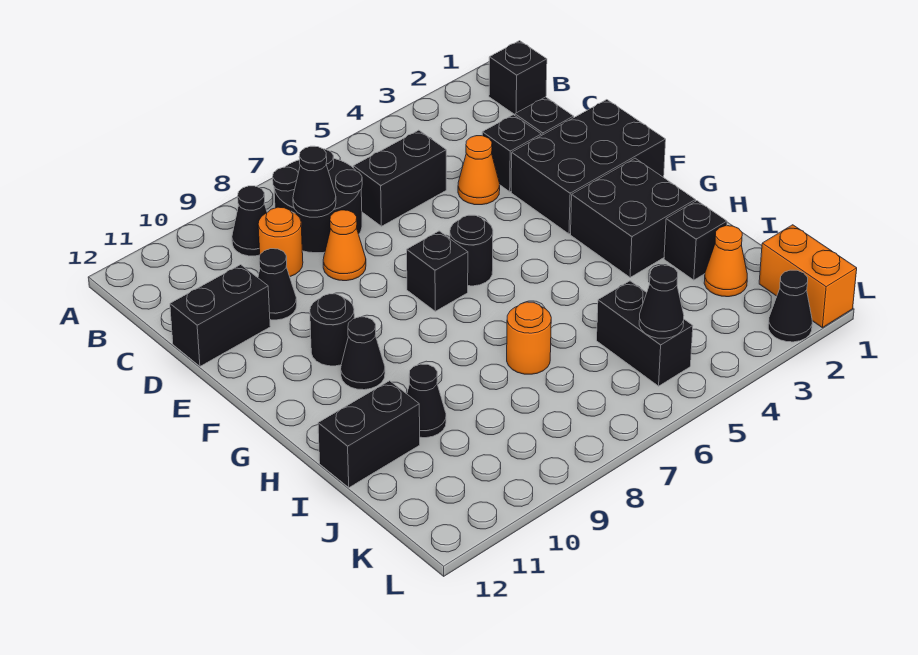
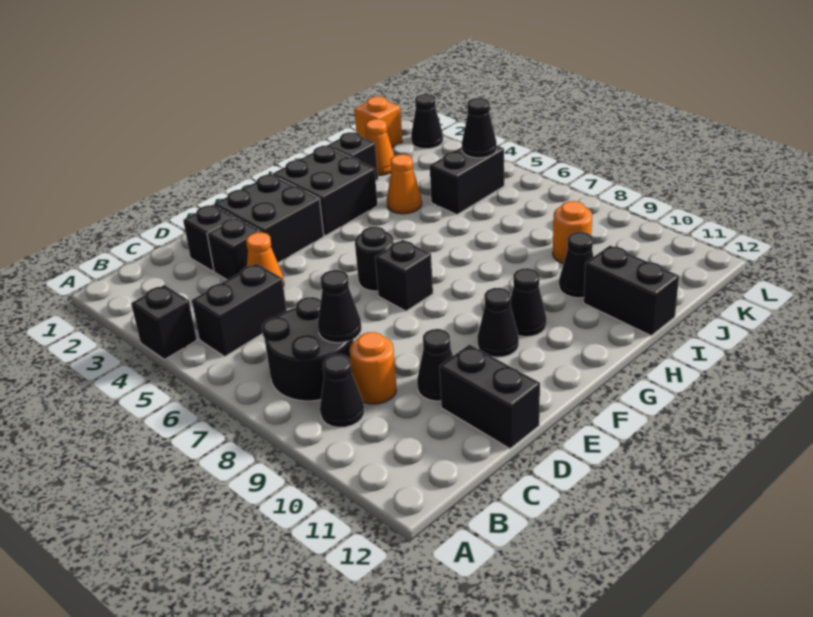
black brick B1 level 1 -> black brick A4 level 1
black brick C5:C6 level 1 -> black brick B5:C5 level 1
orange cone D8 level 1 -> orange cone I4 level 1
black brick E1:F3 level 1 -> black brick E2:F3 level 1
black round brick F10 level 1 -> black cone F10 level 1
orange round brick I7 level 1 -> orange round brick J9 level 1
orange brick K1:L1 level 1 -> orange brick K1 level 1

